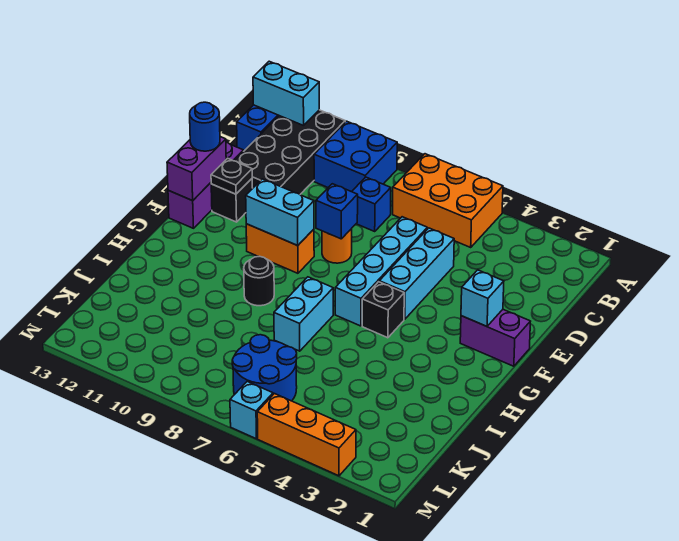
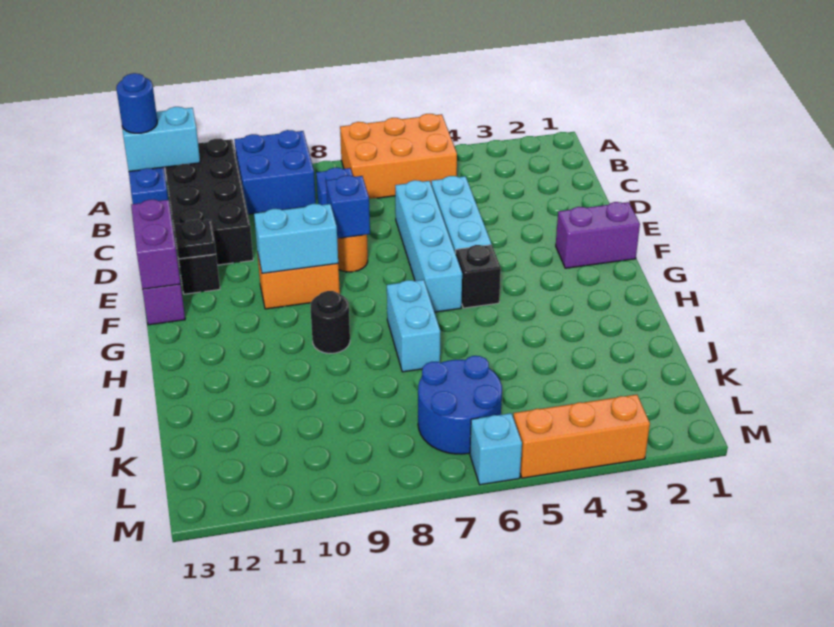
blue round brick E13 level 3 -> blue round brick A13 level 3
cyan brick F2 level 2 -> none

